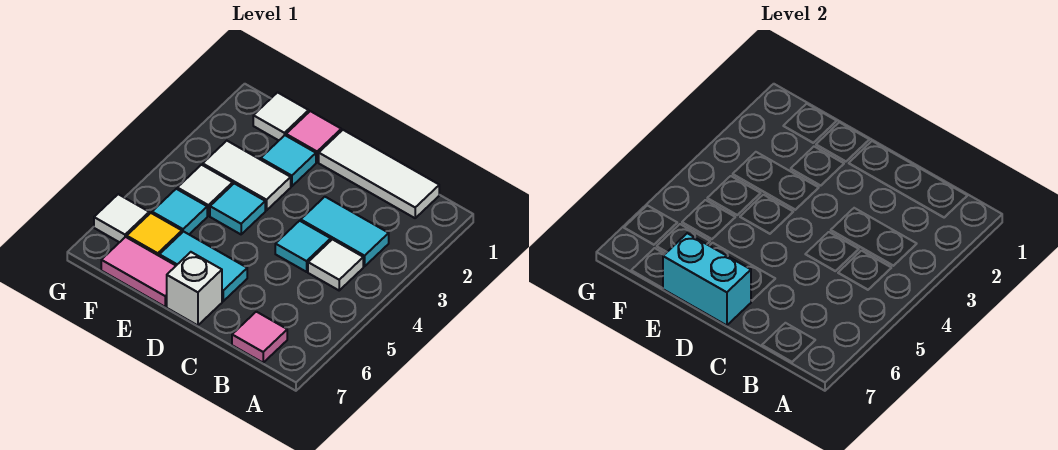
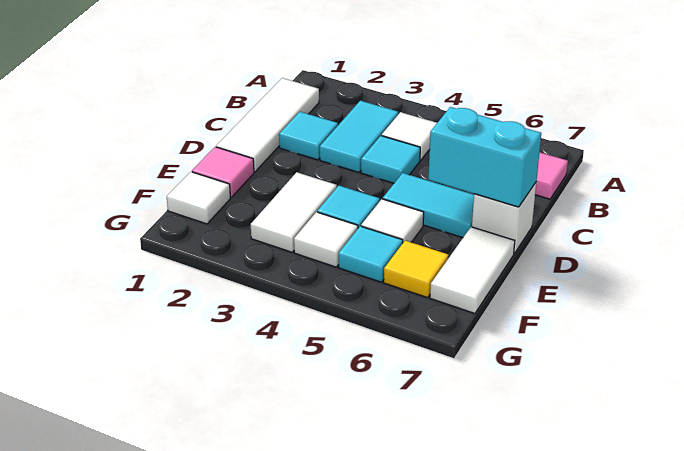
cyan tile D6:E6 level 1 -> cyan tile D5:D6 level 1
cyan brick D7:E7 level 2 -> cyan brick D6:D7 level 2
cyan tile E2 level 1 -> cyan tile C2 level 1
pink tile E7:F7 level 1 -> white tile E7:F7 level 1
white tile G6 level 1 -> white tile E5 level 1

